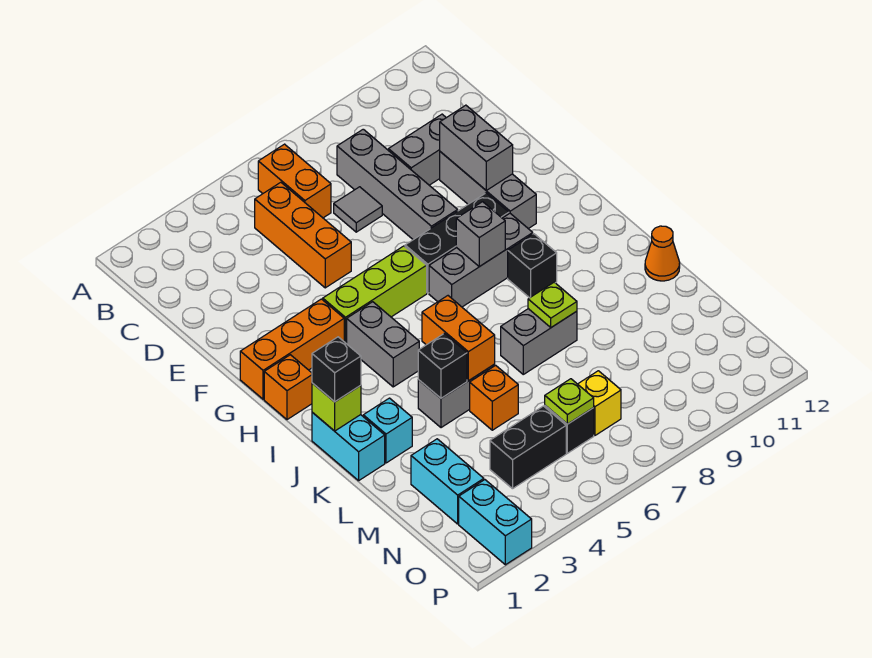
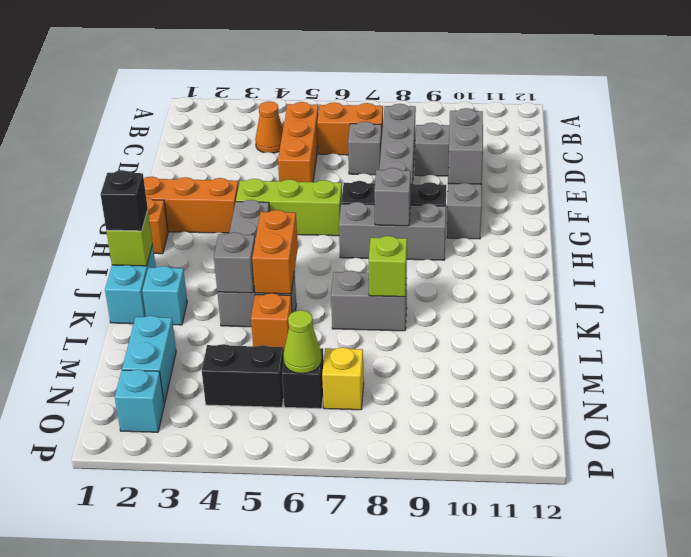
orange brick B6:C6 level 1 -> orange brick C6:C7 level 1
grey tile D7 level 1 -> grey brick D7 level 1
black brick I9 level 1 -> none
black brick K4 level 2 -> grey brick K4 level 2
lime plate K8 level 2 -> lime brick K8 level 2
orange cone K12 level 1 -> orange cone C4 level 1
lime plate N6 level 2 -> lime cone N6 level 2
cyan brick O2:P2 level 1 -> cyan brick O2 level 1

